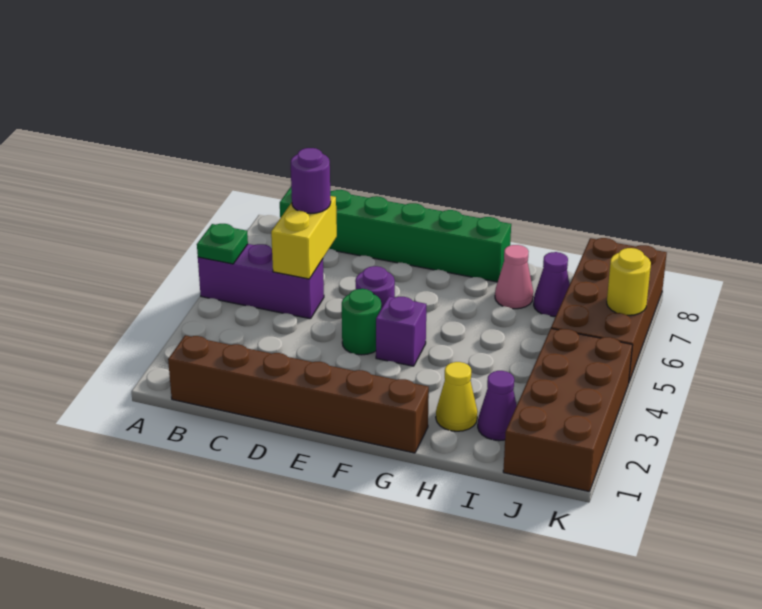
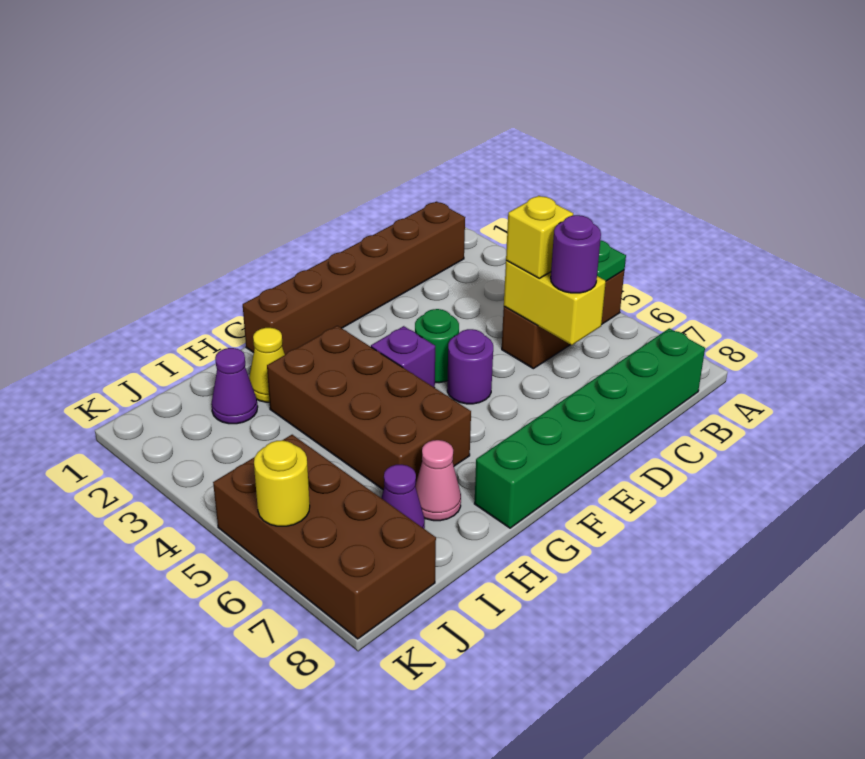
purple brick A5:C5 level 1 -> brown brick A5:C5 level 1
none -> yellow brick C5 level 3
brown brick J1:K4 level 1 -> brown brick G3:H6 level 1

